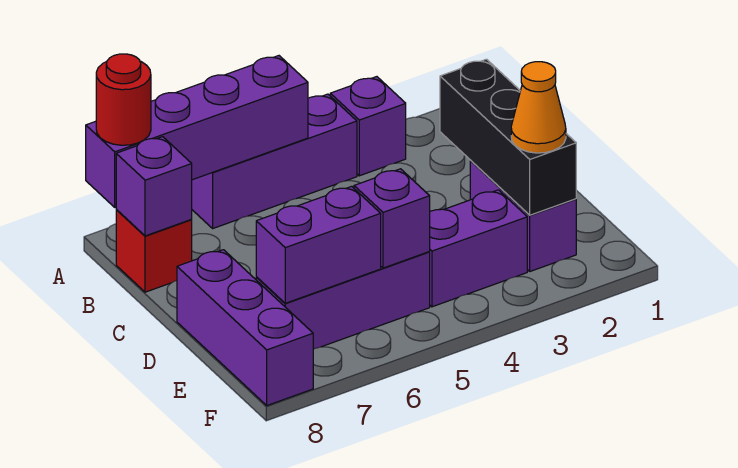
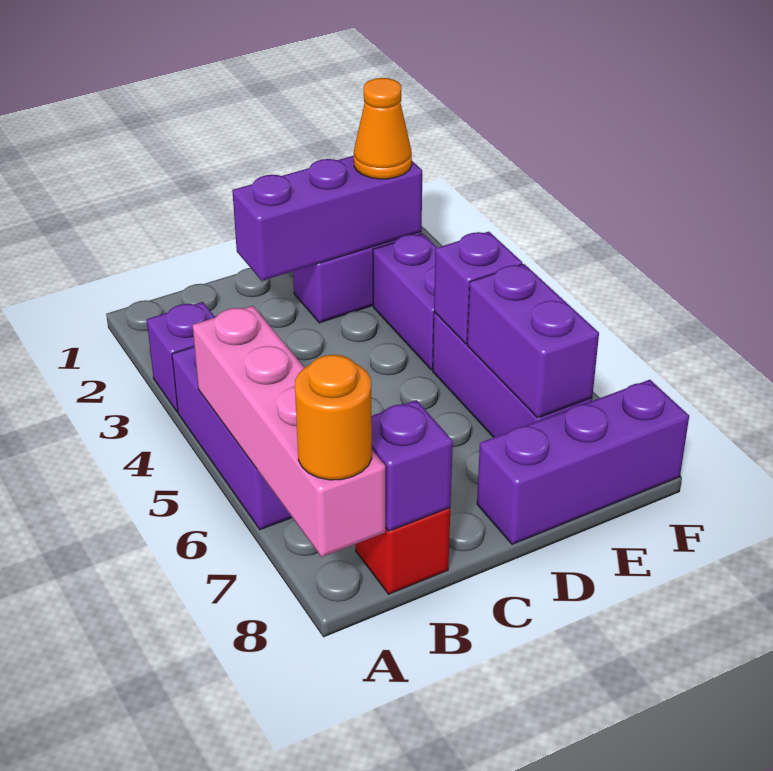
purple brick A5:A8 level 2 -> pink brick A5:A8 level 2
red round brick A8 level 3 -> orange round brick A8 level 3
black brick C2:E2 level 2 -> purple brick C2:E2 level 2

